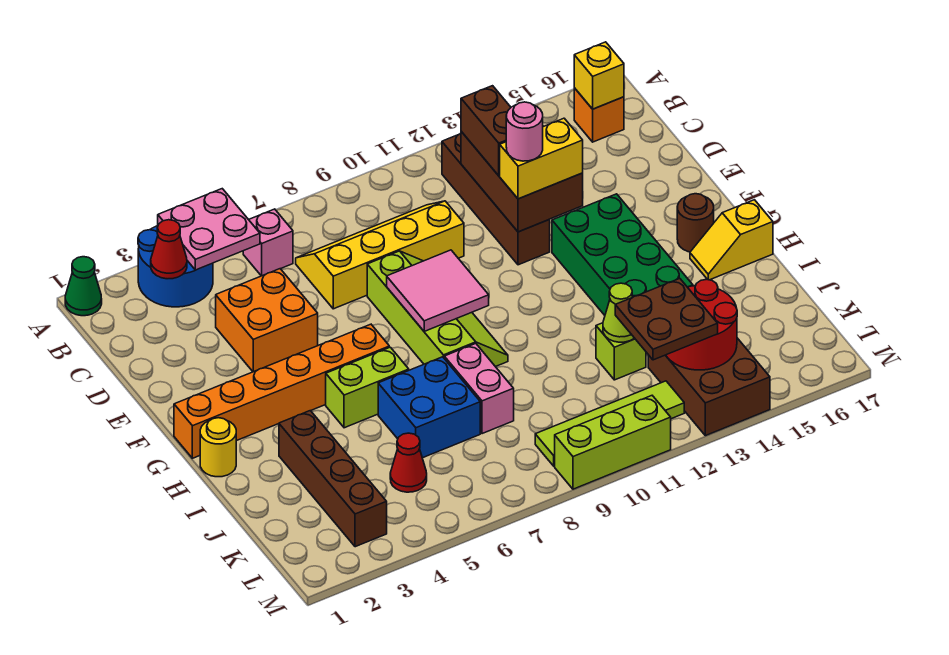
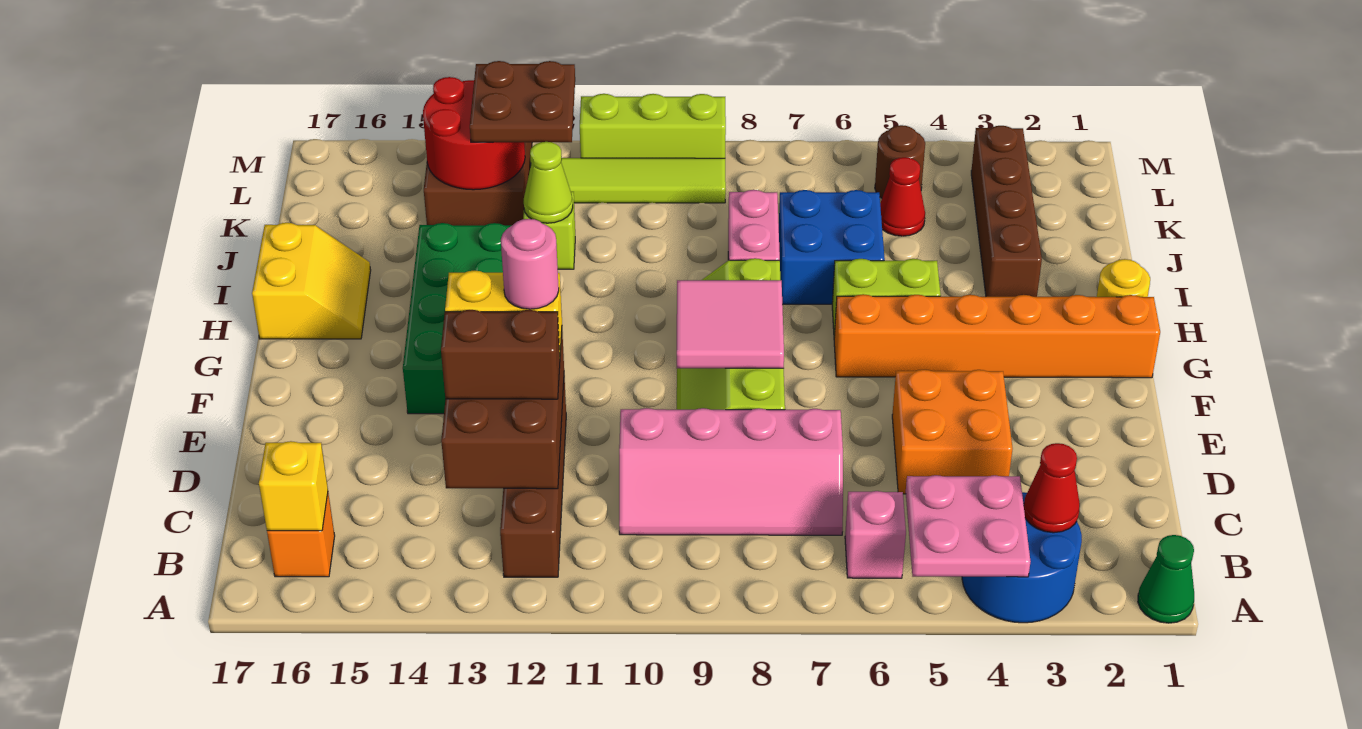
yellow slope C7:D10 level 1 top D -> pink slope C7:D10 level 1 top D
brown brick C12:D12 level 3 -> brown brick D12:D13 level 3
brown round brick G16 level 1 -> brown round brick L5 level 1
yellow slope H16:H17 level 1 top 17 -> yellow slope H16:I17 level 1 top 17

